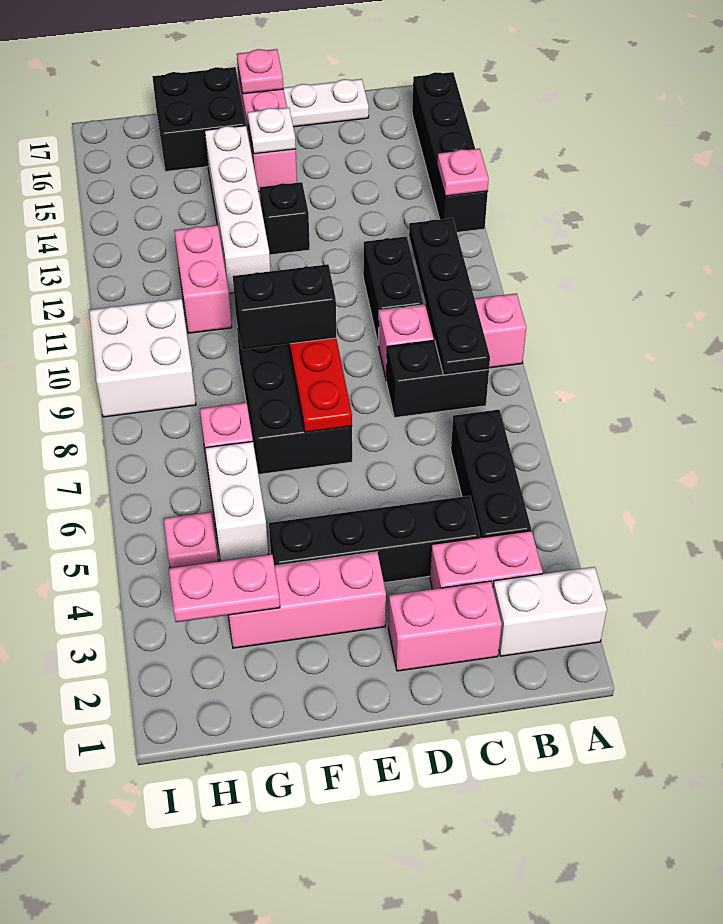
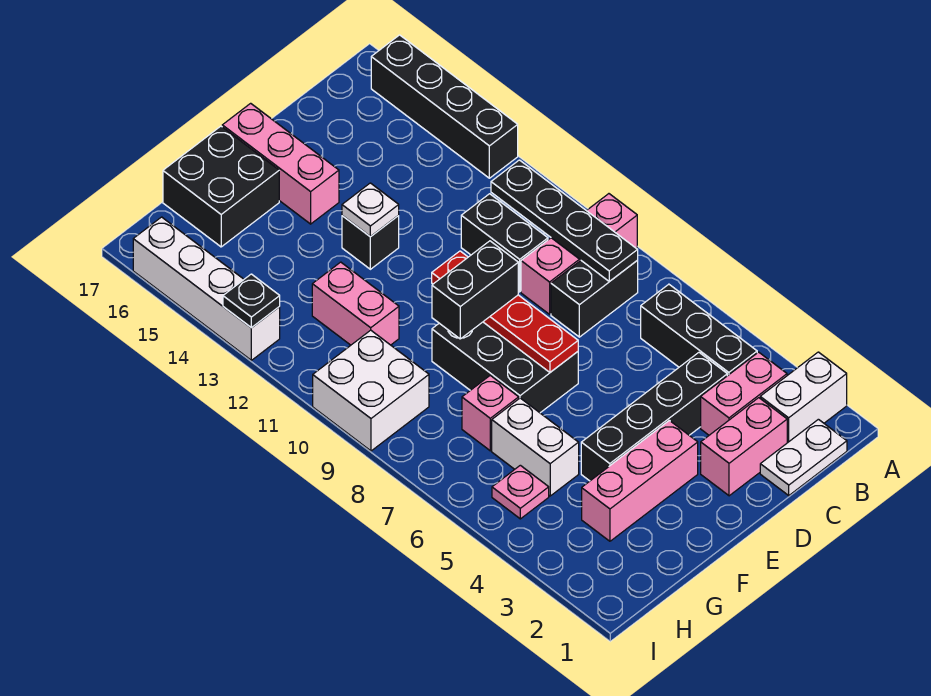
pink plate A13 level 2 -> none
white plate C17:D17 level 1 -> white plate B1:C1 level 1
white plate E15 level 2 -> white plate E13 level 2
pink plate E17 level 2 -> none
white brick F12:F15 level 1 -> white brick I13:I16 level 1
pink plate G3:H3 level 2 -> none
none -> black plate I13 level 2

